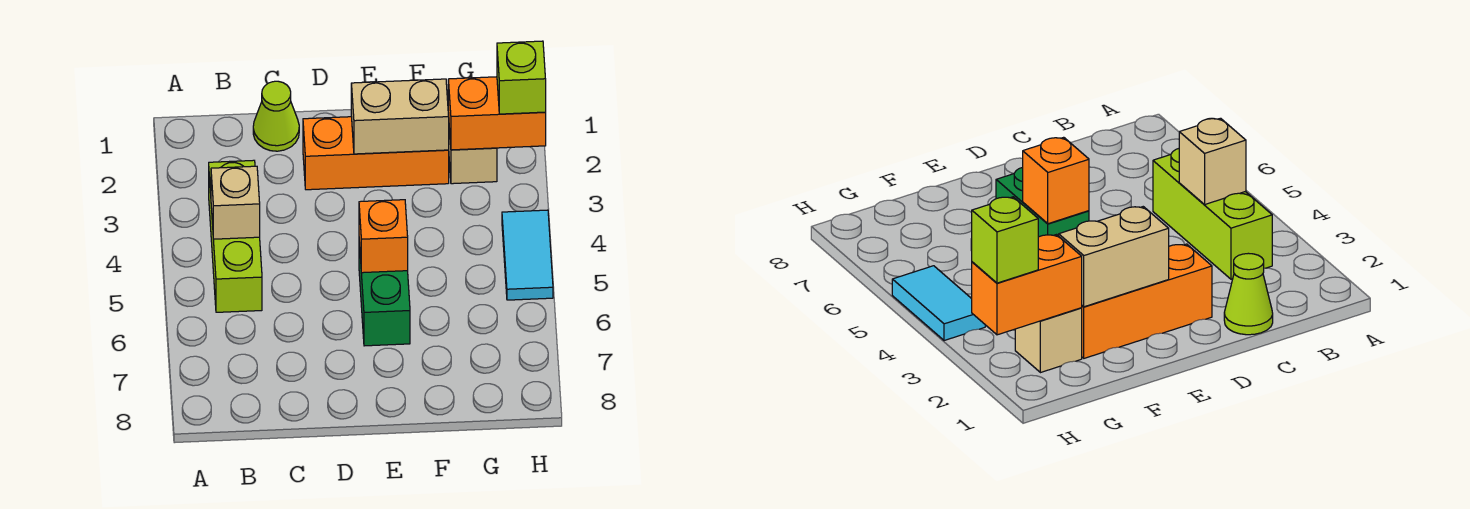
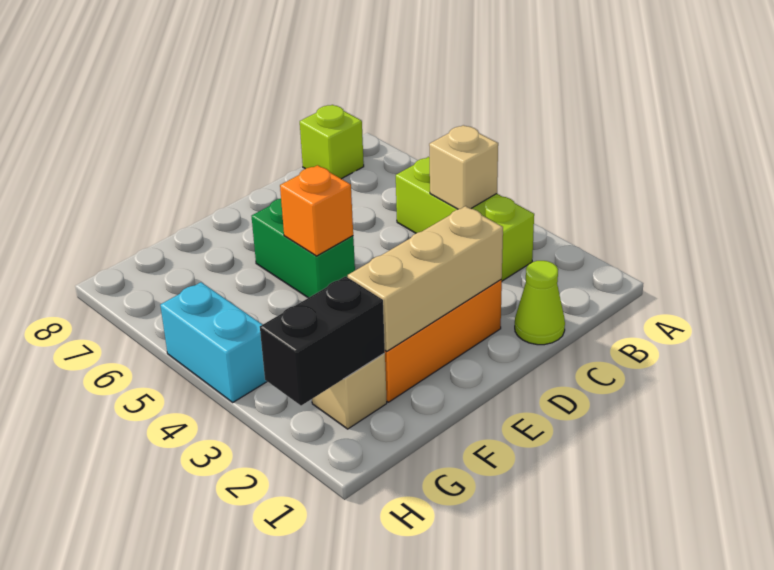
tan brick E2:F2 level 2 -> tan brick D2:F2 level 2
orange brick G2:H2 level 2 -> black brick G2:H2 level 2
lime brick H2 level 3 -> lime brick B8 level 1
cyan tile H4:H5 level 1 -> cyan brick H4:H5 level 1

